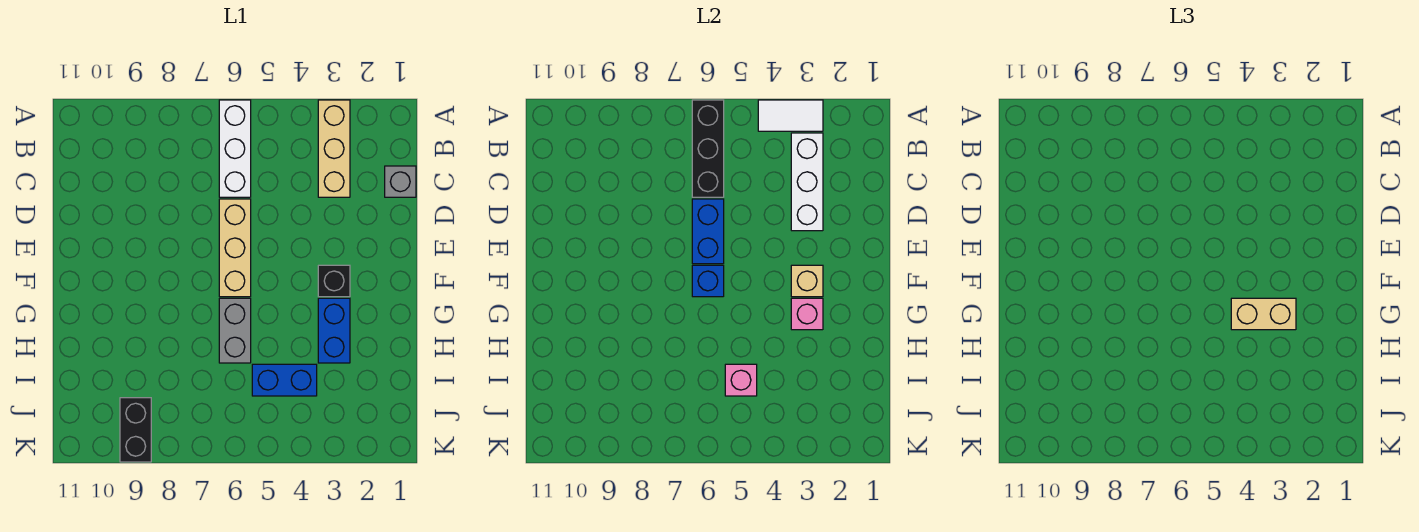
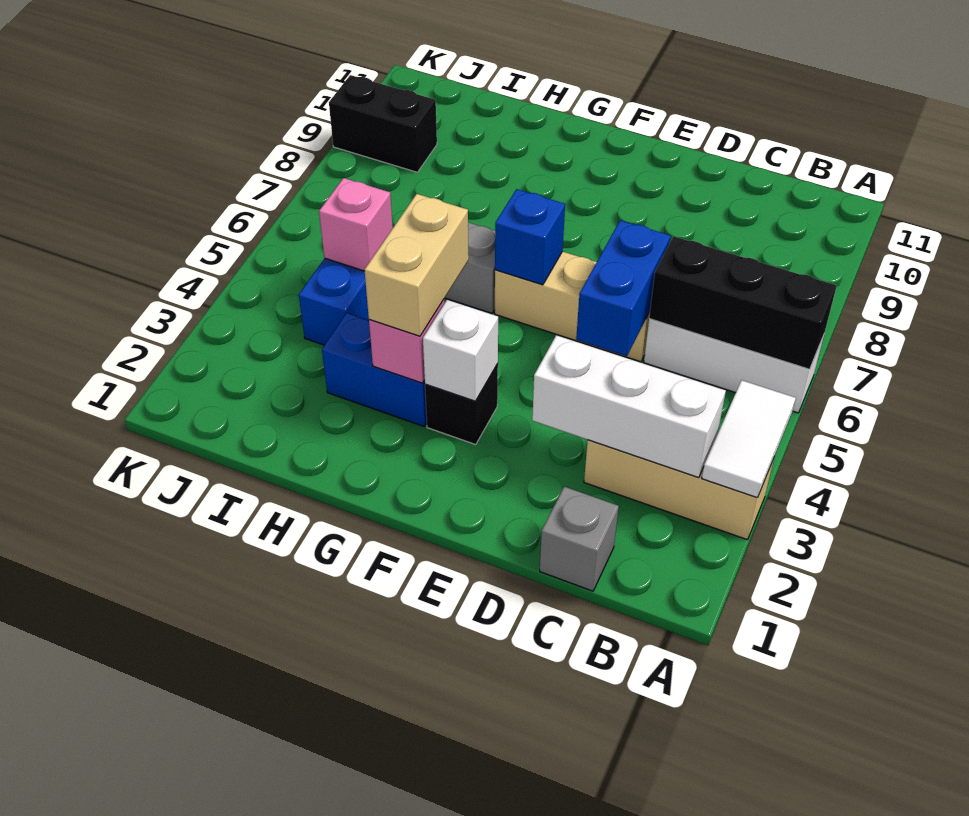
blue brick D6:E6 level 2 -> blue brick D5:D6 level 2
tan brick F3 level 2 -> white brick F3 level 2

